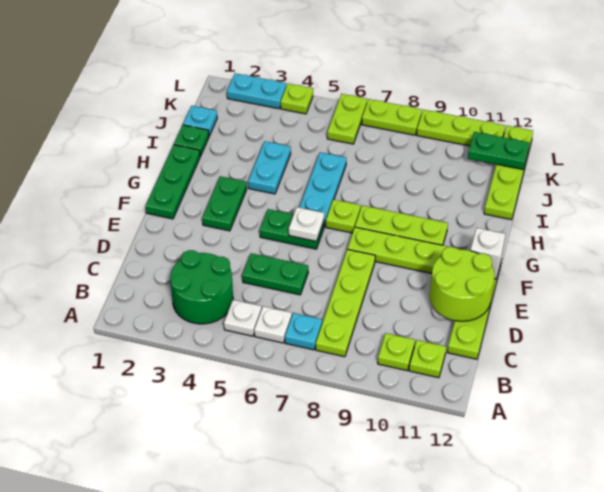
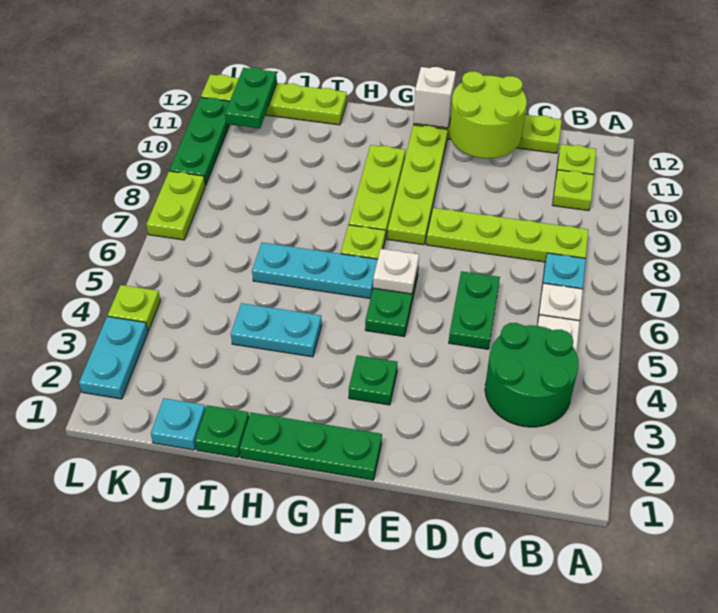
green plate F3:G3 level 1 -> green plate F3 level 1
lime plate K6:L6 level 1 -> none
lime plate L9:L11 level 1 -> green plate L9:L11 level 1

